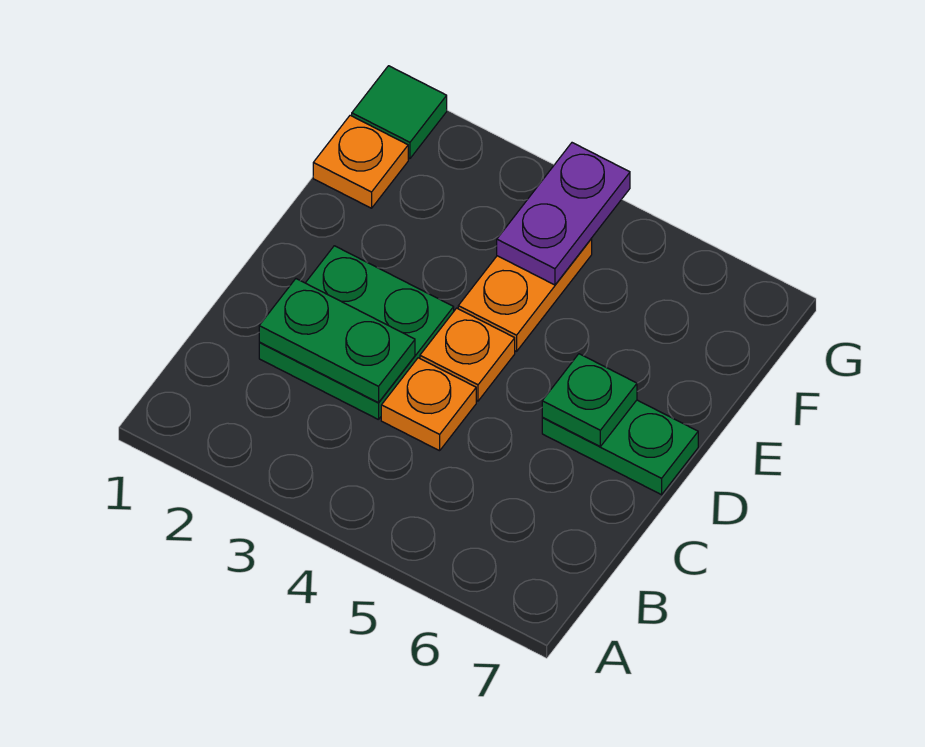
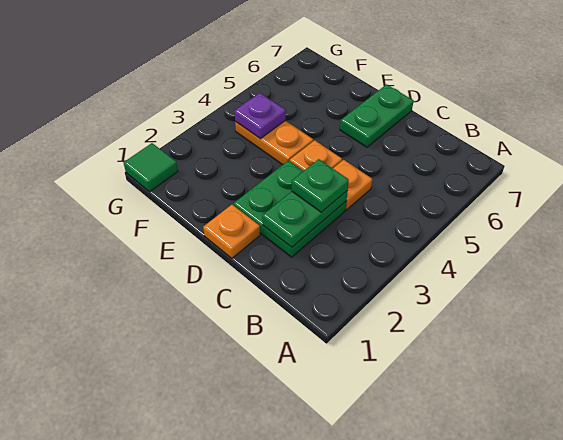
green plate D6 level 2 -> green plate C3 level 3
orange plate F1 level 1 -> orange plate D1 level 1
purple plate F4:G4 level 2 -> purple plate F4 level 2

